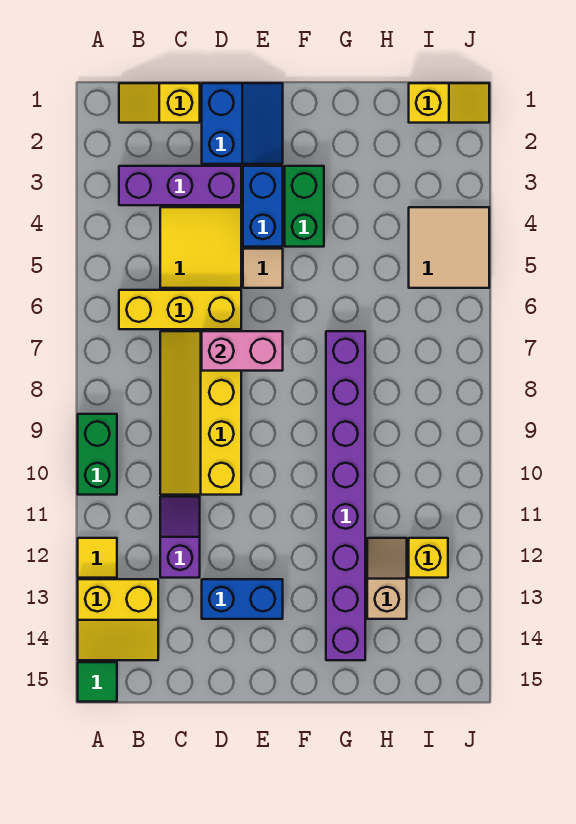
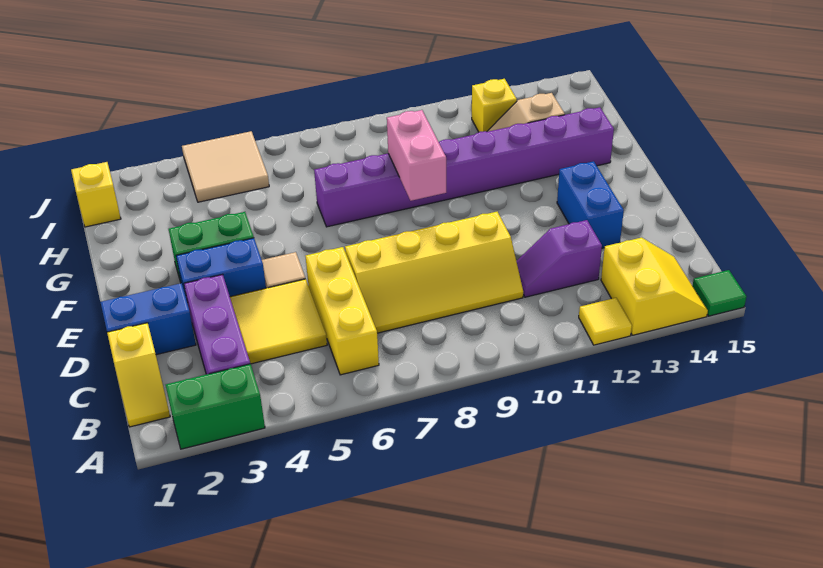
green brick A9:A10 level 1 -> green brick A2:A3 level 1
pink brick D7:E7 level 2 -> pink brick F9:G9 level 2

